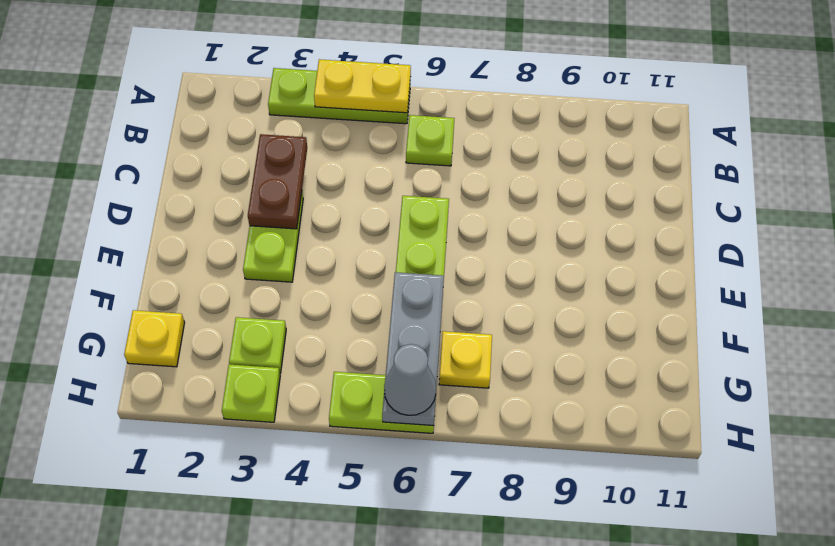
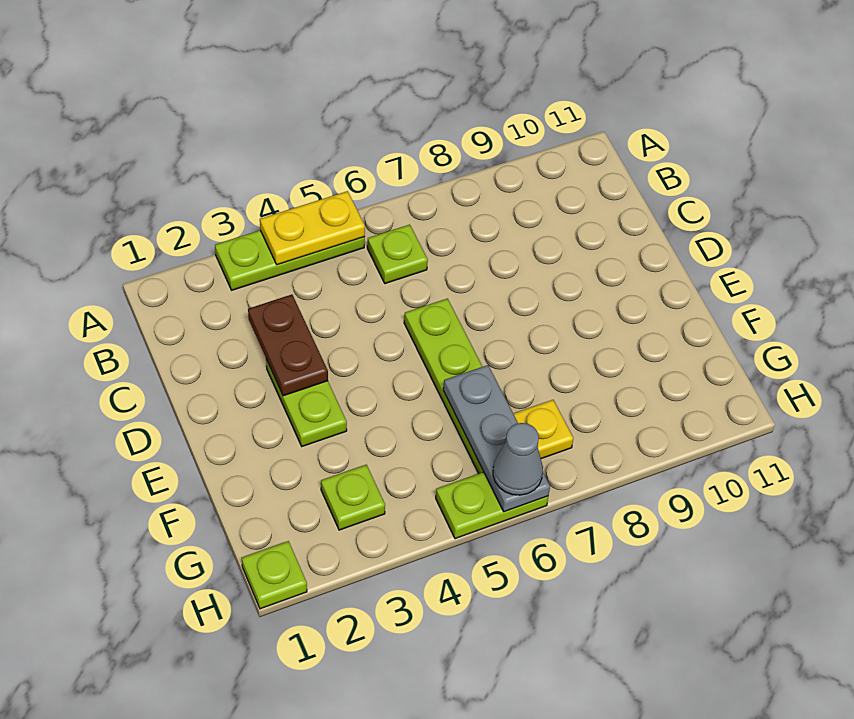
yellow plate G1 level 1 -> none
lime plate H3 level 1 -> lime plate H1 level 1

